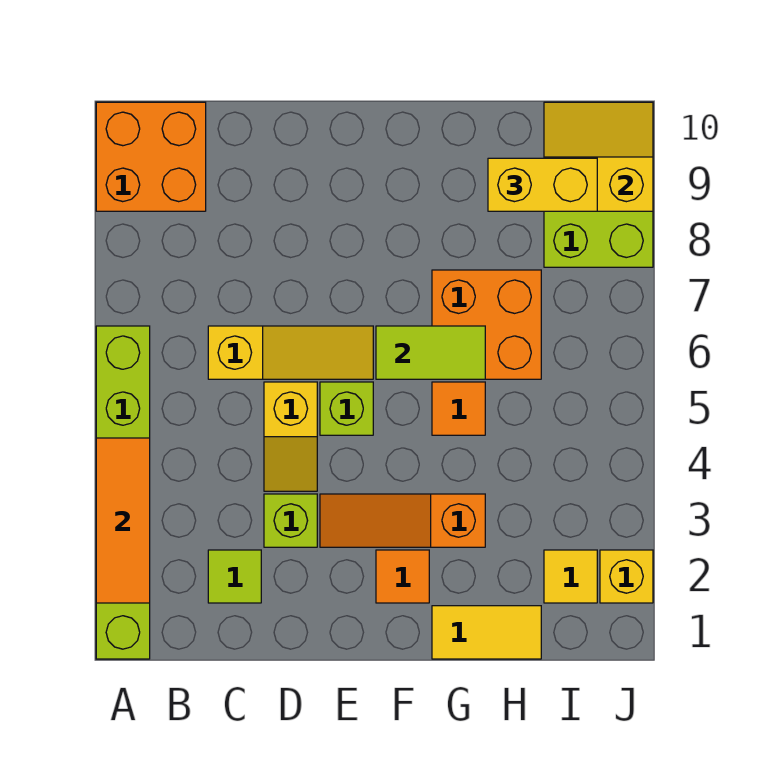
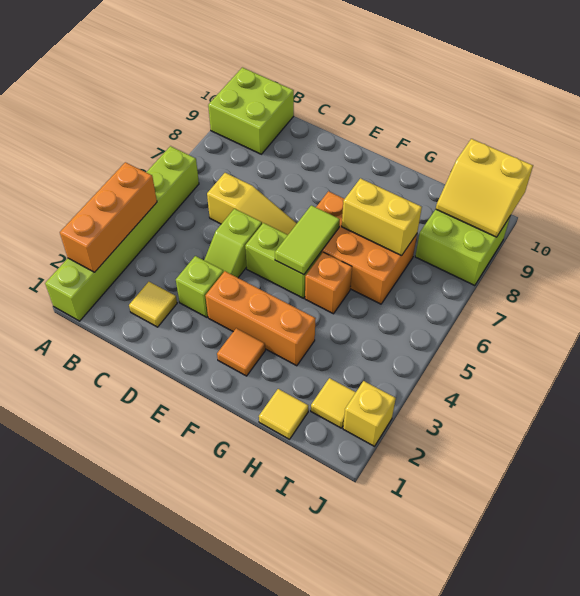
orange tile A2:A4 level 2 -> orange brick A2:A4 level 2
orange brick A9:B10 level 1 -> lime brick A9:B10 level 1
lime tile C2 level 1 -> yellow tile C2 level 1
yellow slope D4:D5 level 1 top 5 -> lime slope D4:D5 level 1 top 5
orange slope E3:G3 level 1 top G -> orange brick E3:G3 level 1
lime brick E5 level 1 -> lime brick E5:F5 level 1
lime tile F6:G6 level 2 -> lime tile F5:F6 level 2
yellow tile G1:H1 level 1 -> yellow tile H1 level 1
orange tile G5 level 1 -> orange brick G5 level 1
orange brick G6:H7 level 1 -> orange brick F6:H7 level 1
yellow brick H9:I9 level 3 -> yellow brick G7:H7 level 2
yellow slope I9:J10 level 2 top 9 -> yellow slope I9:J10 level 2 top 10

